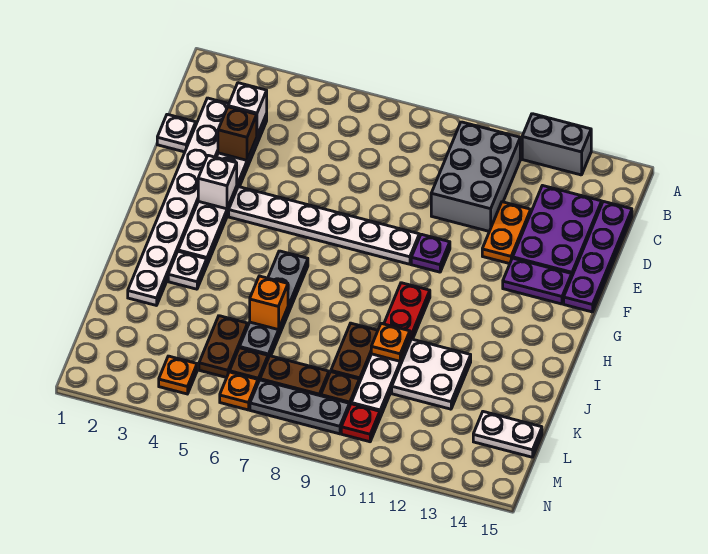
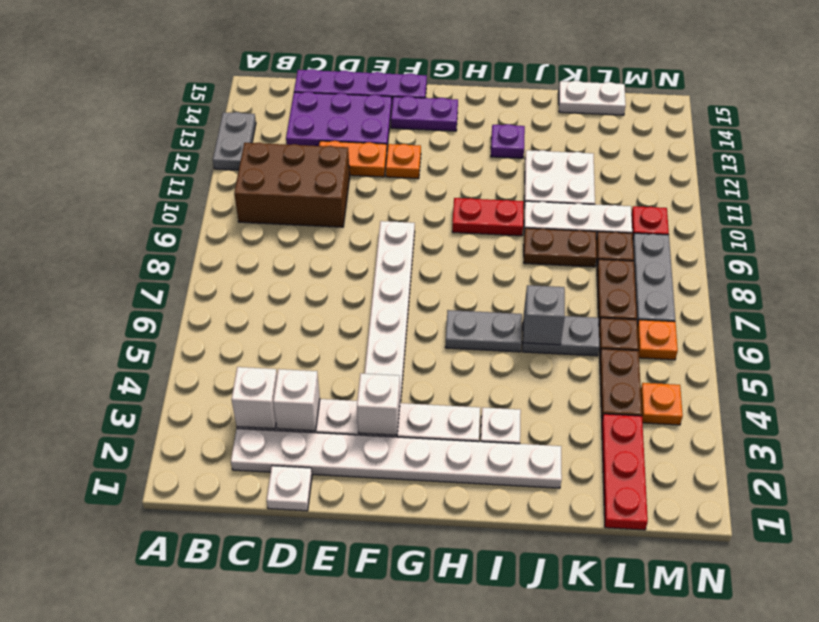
grey brick A12:A13 level 1 -> grey plate A12:A13 level 1
grey brick B10:D11 level 1 -> brown brick B10:D11 level 1
brown brick D3 level 2 -> white brick D3 level 2
purple plate F10 level 1 -> purple plate I13 level 1
purple plate F13:F14 level 1 -> purple plate F14:G14 level 1
orange brick J6 level 2 -> grey brick J6 level 2
orange plate J10 level 2 -> orange plate F12 level 1
brown plate K5:L5 level 1 -> brown plate L4:L5 level 1
none -> red plate L1:L3 level 1
white plate L14:L15 level 1 -> white plate K15:L15 level 1

